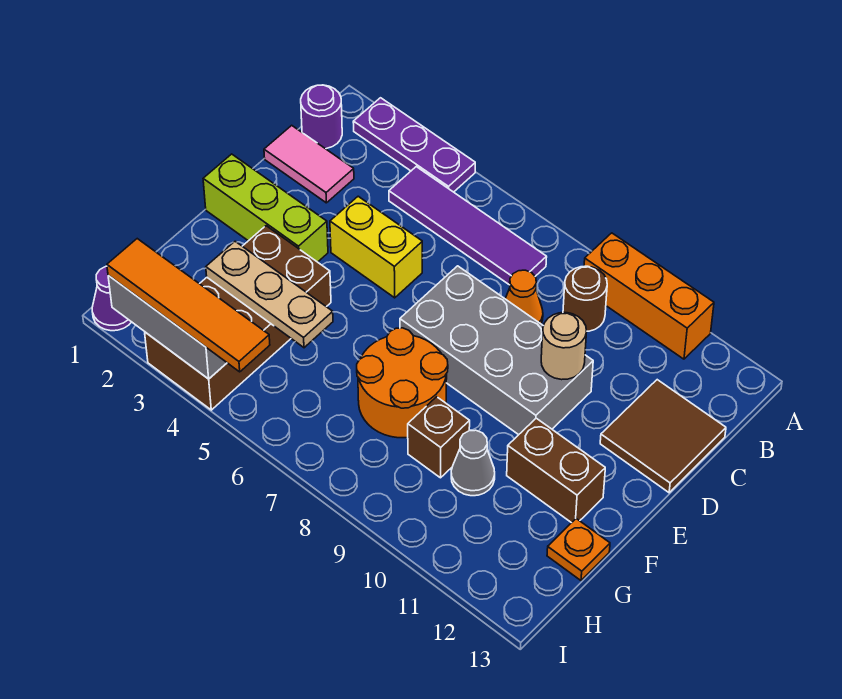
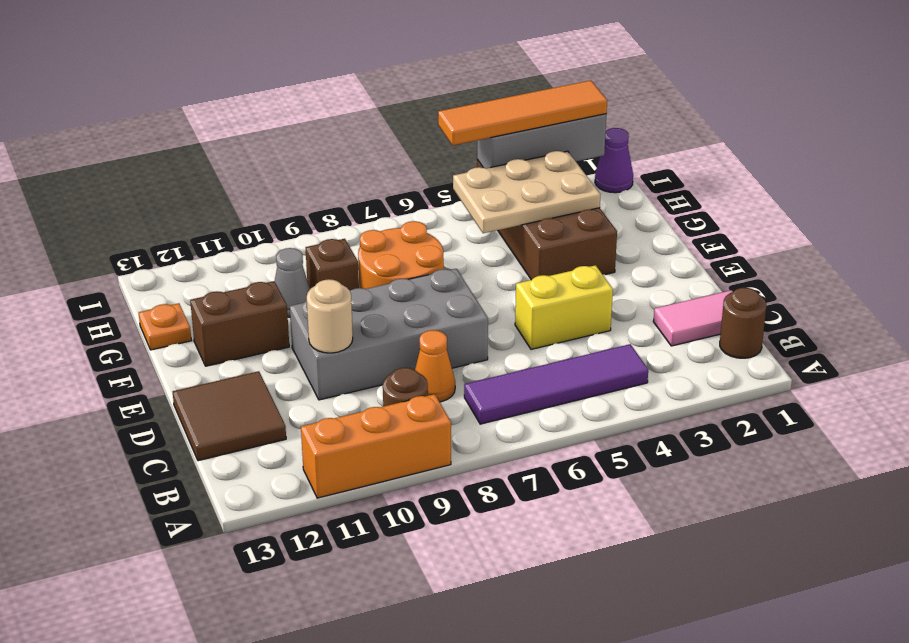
purple plate A2:A4 level 1 -> none
purple round brick B1 level 1 -> brown round brick B1 level 1
lime brick E1:E3 level 1 -> none
tan plate G3:G5 level 2 -> tan plate G3:H5 level 2

